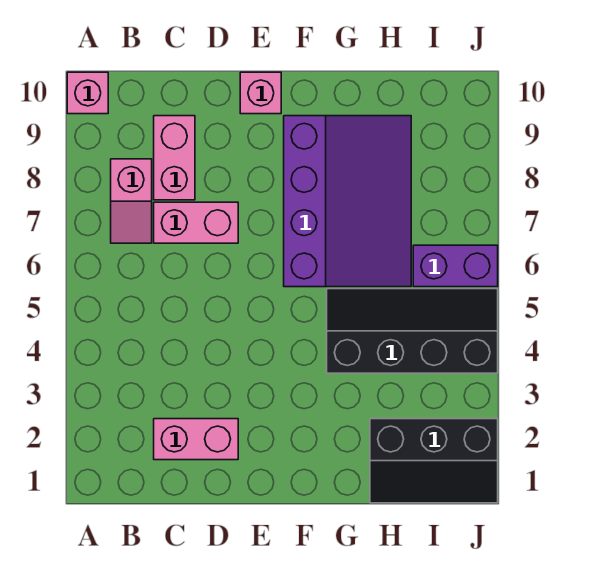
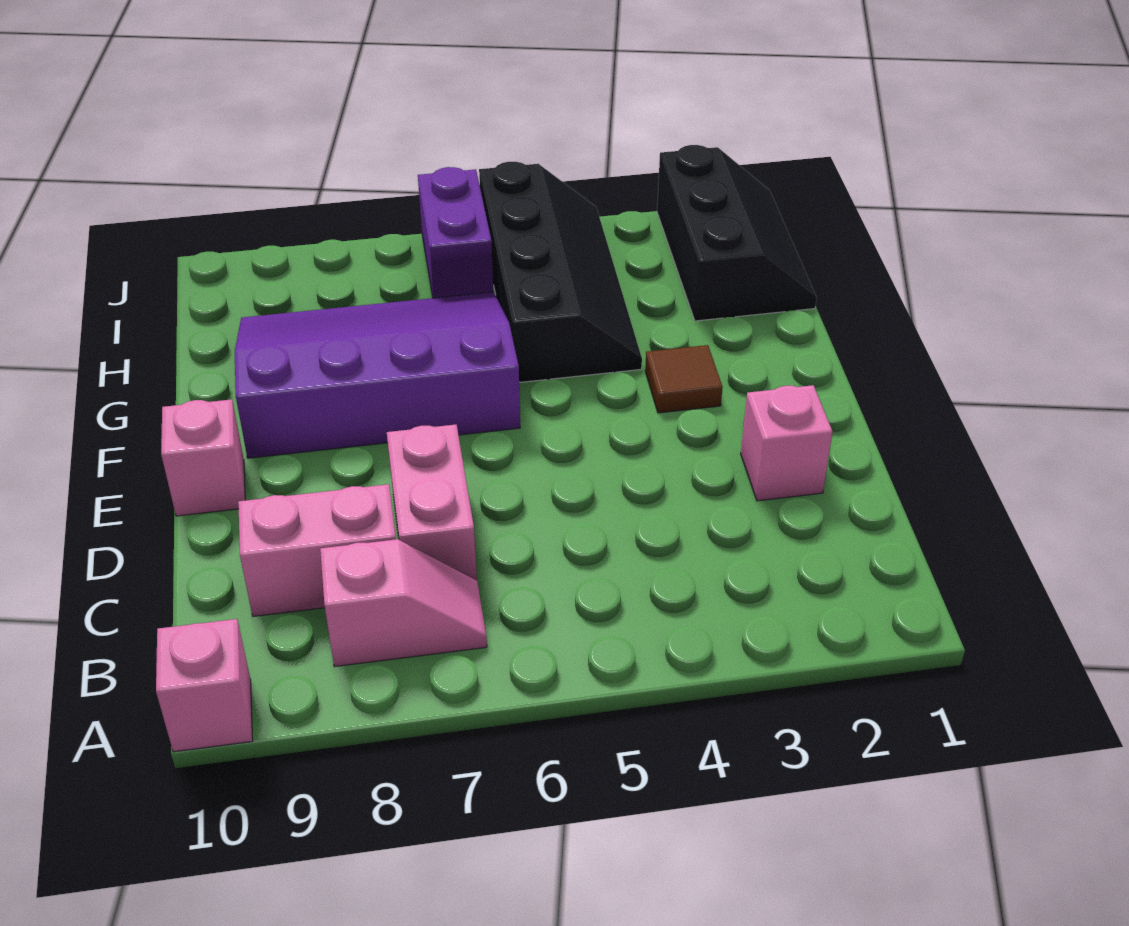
pink brick C2:D2 level 1 -> pink brick D2 level 1
none -> brown tile F3 level 1
black slope G4:J5 level 1 top 4 -> black slope G4:J5 level 1 top 5

